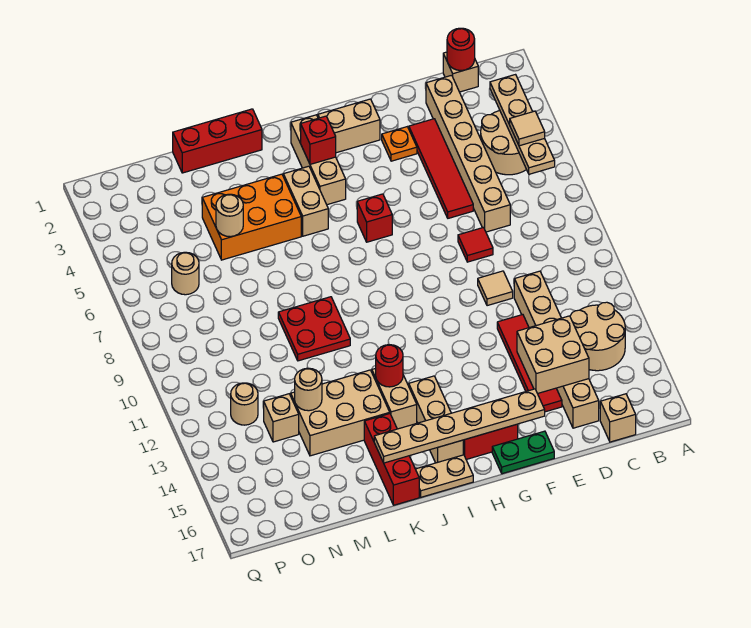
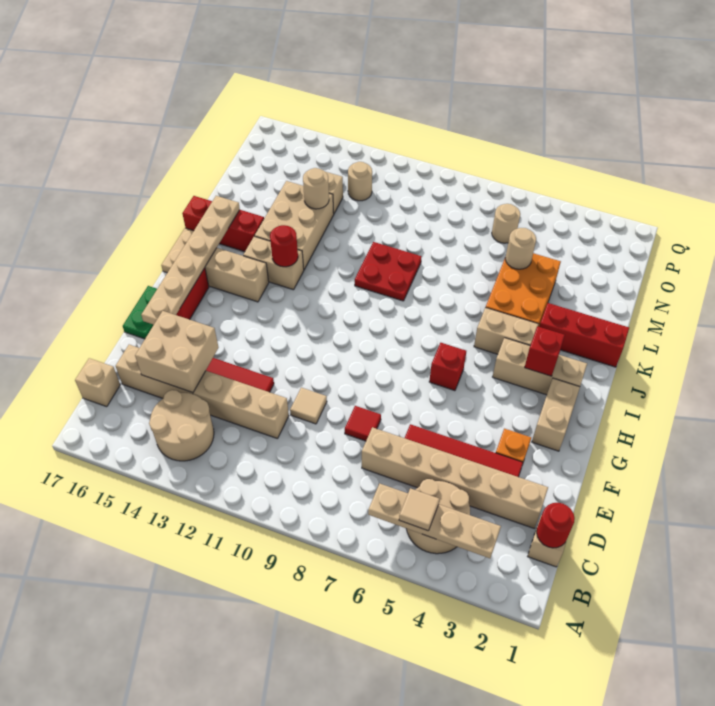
red brick K1:M1 level 1 -> red brick K1:K3 level 1

